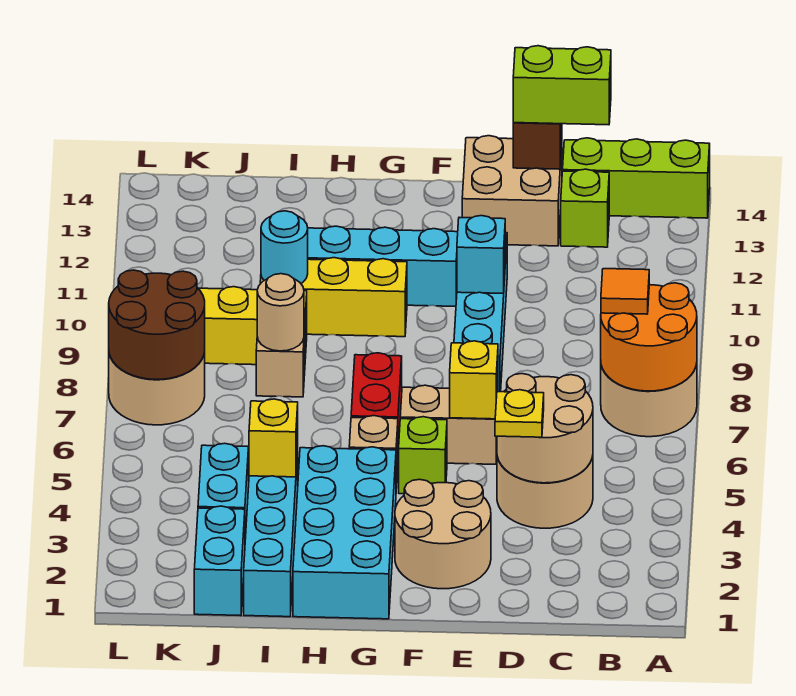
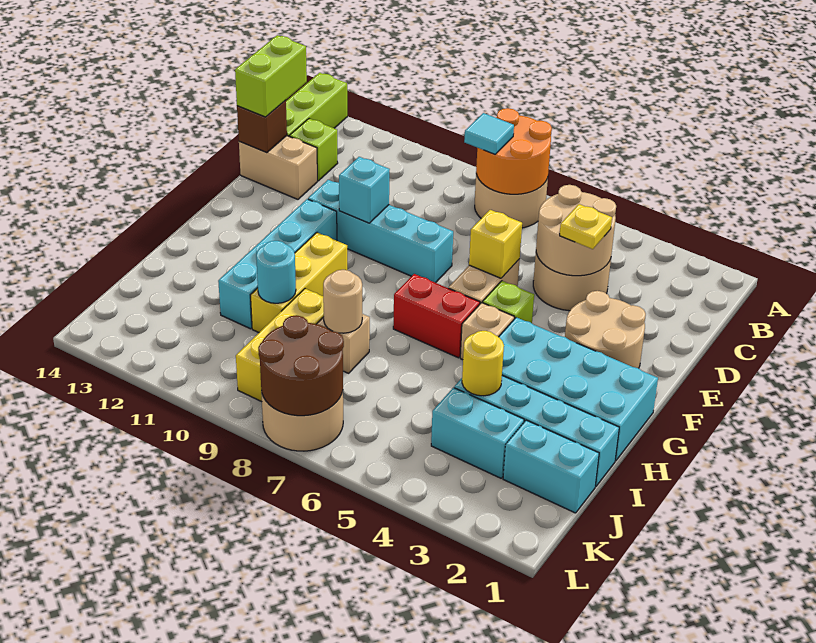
orange tile B8 level 3 -> cyan tile B8 level 3
tan brick D13:E14 level 1 -> tan brick D13:D14 level 1
yellow brick I4 level 2 -> yellow round brick I4 level 2

